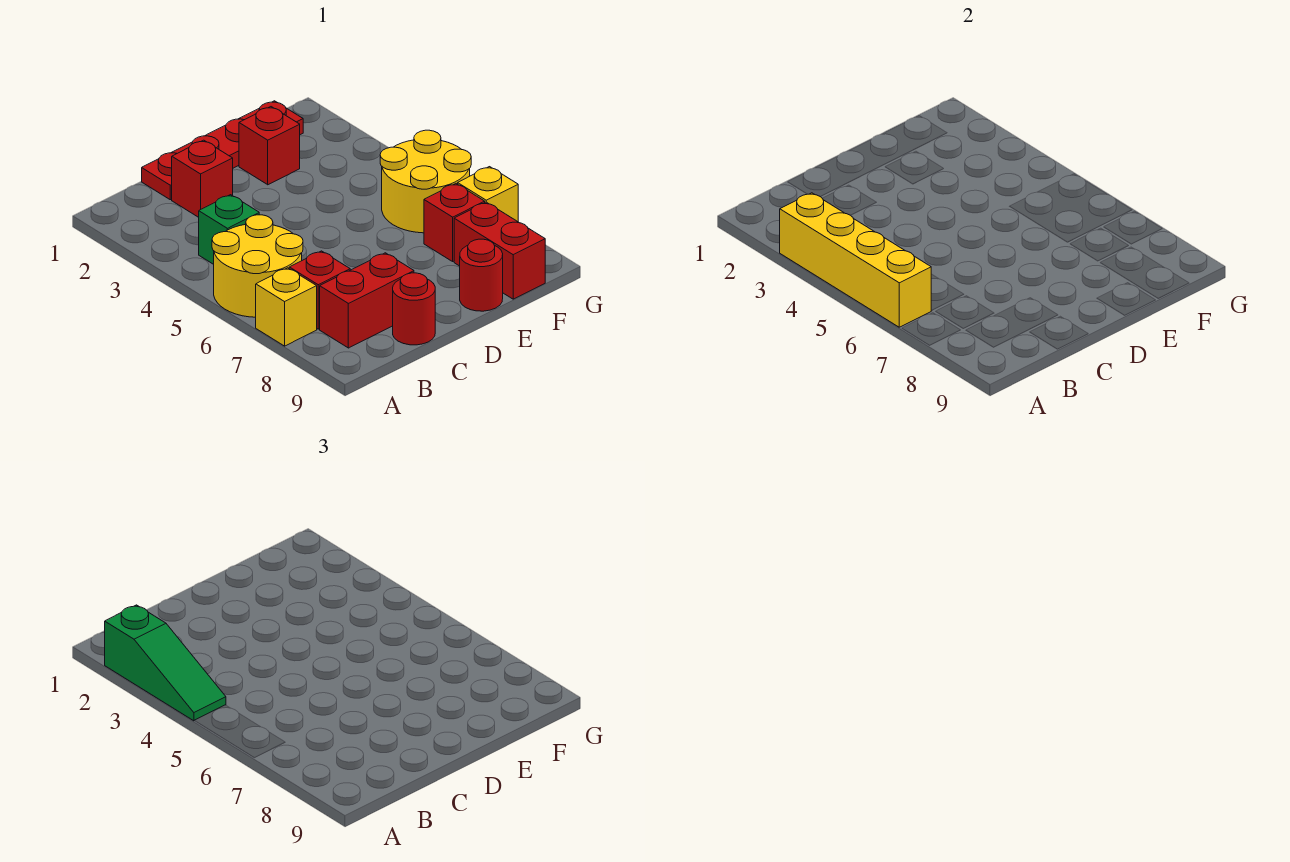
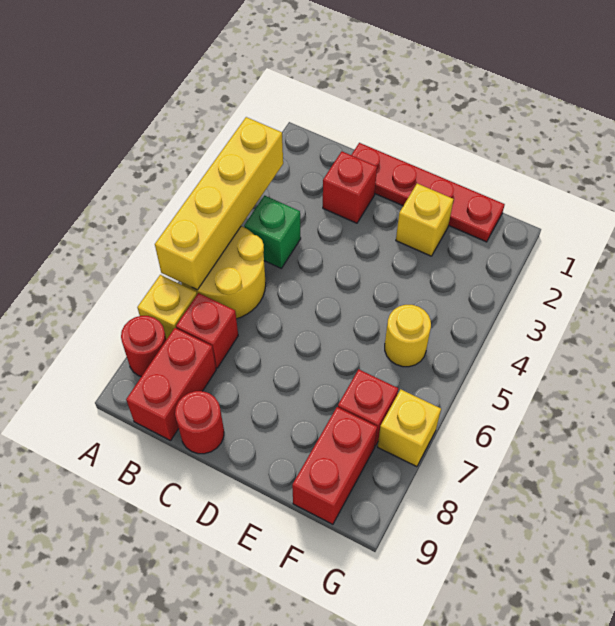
green slope A2:A4 level 3 top 2 -> none
red brick B8:C8 level 1 -> red brick B8:B9 level 1
red brick E2 level 1 -> yellow brick E2 level 1
red round brick E9 level 1 -> red round brick A8 level 1
yellow round brick F5:G6 level 1 -> yellow round brick F5 level 1

